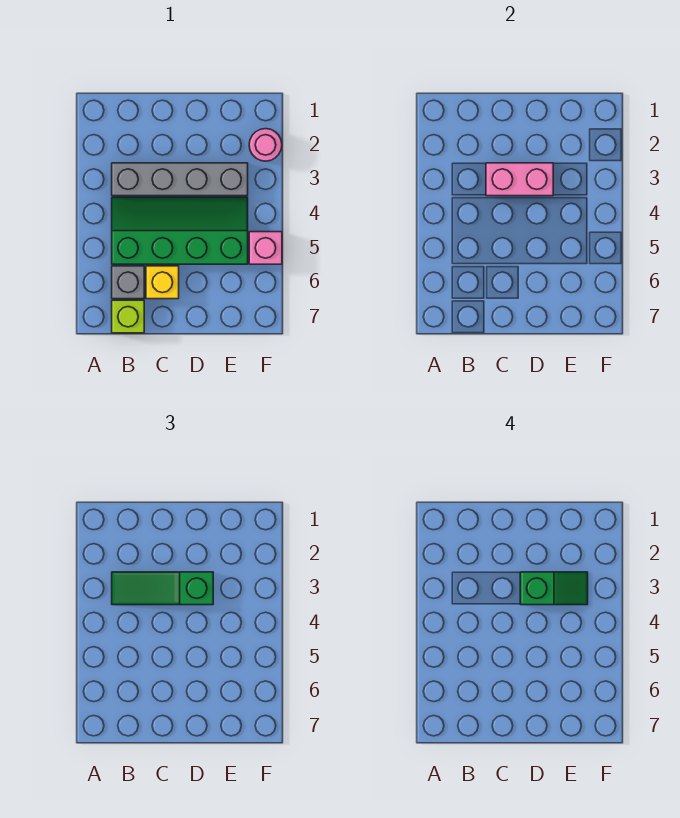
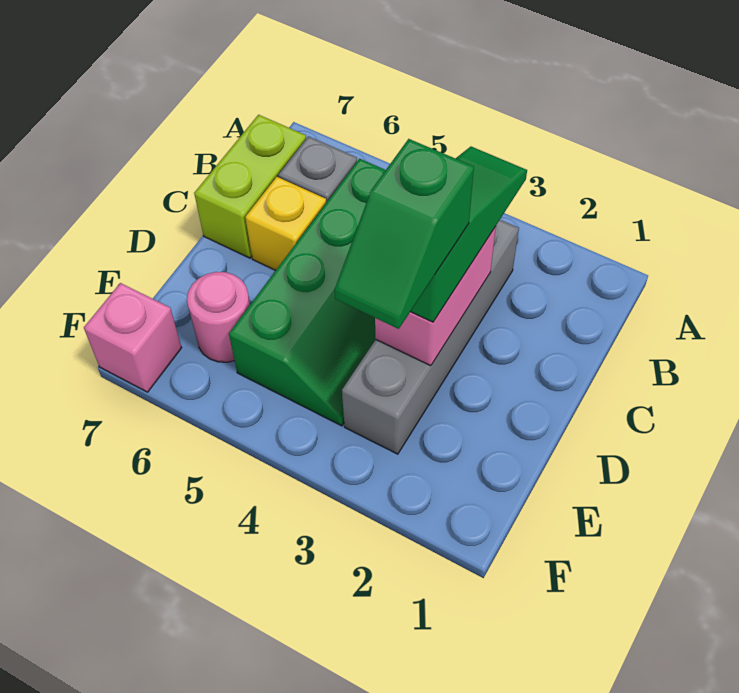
lime brick B7 level 1 -> lime brick B7:C7 level 1
pink round brick F2 level 1 -> pink round brick E6 level 1
pink brick F5 level 1 -> pink brick F7 level 1

